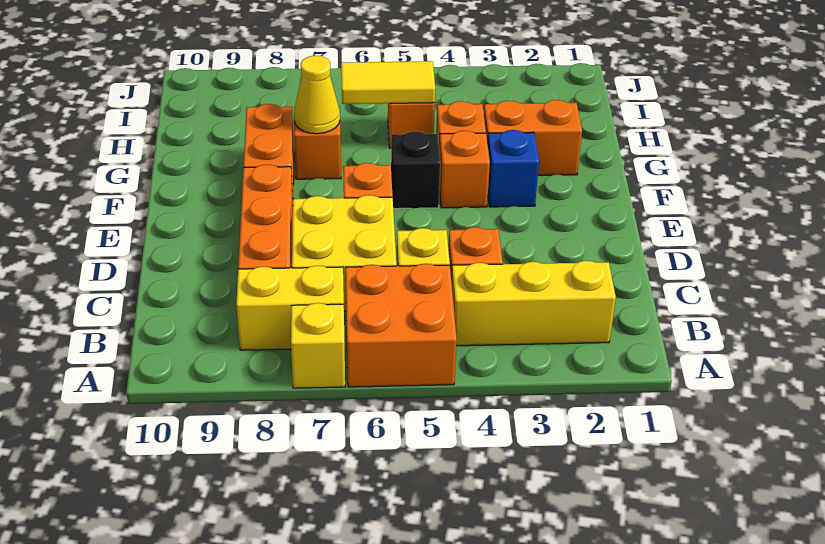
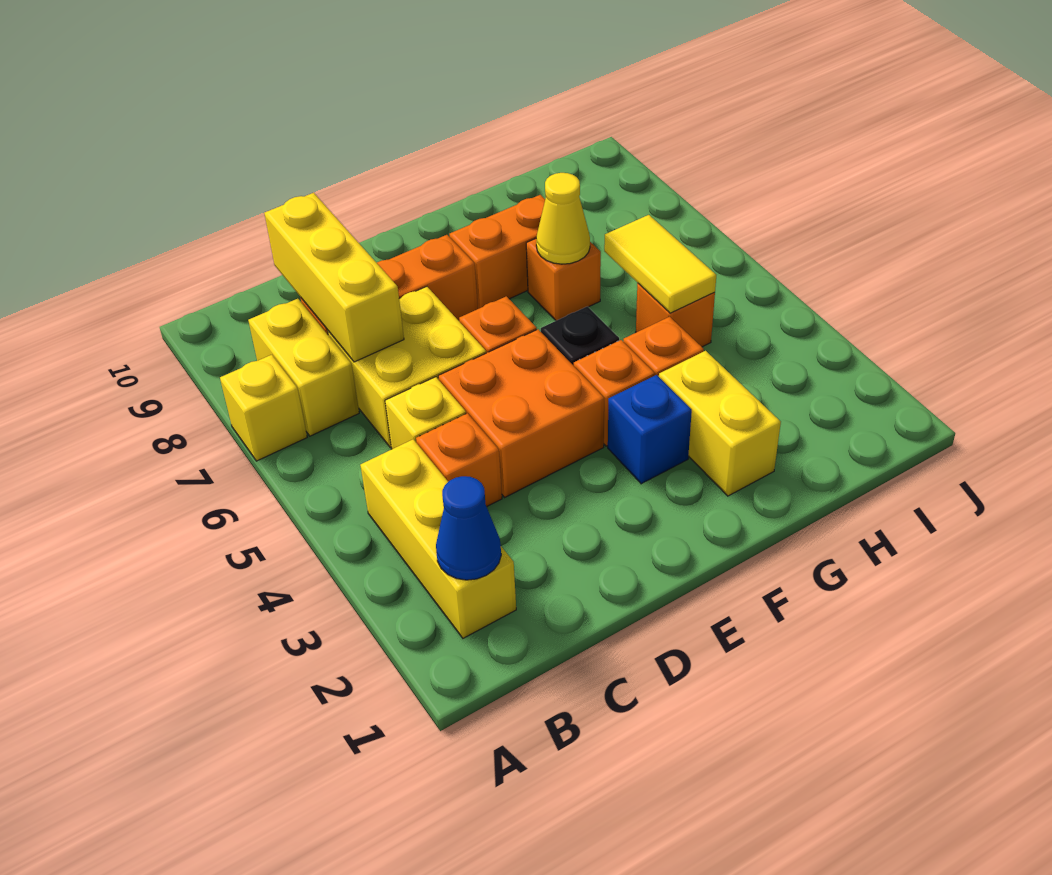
orange brick A5:B6 level 1 -> orange brick D4:E5 level 1
none -> blue cone B2 level 2
none -> yellow brick C7:C9 level 2
orange brick G2:G3 level 1 -> yellow brick G2:G3 level 1

